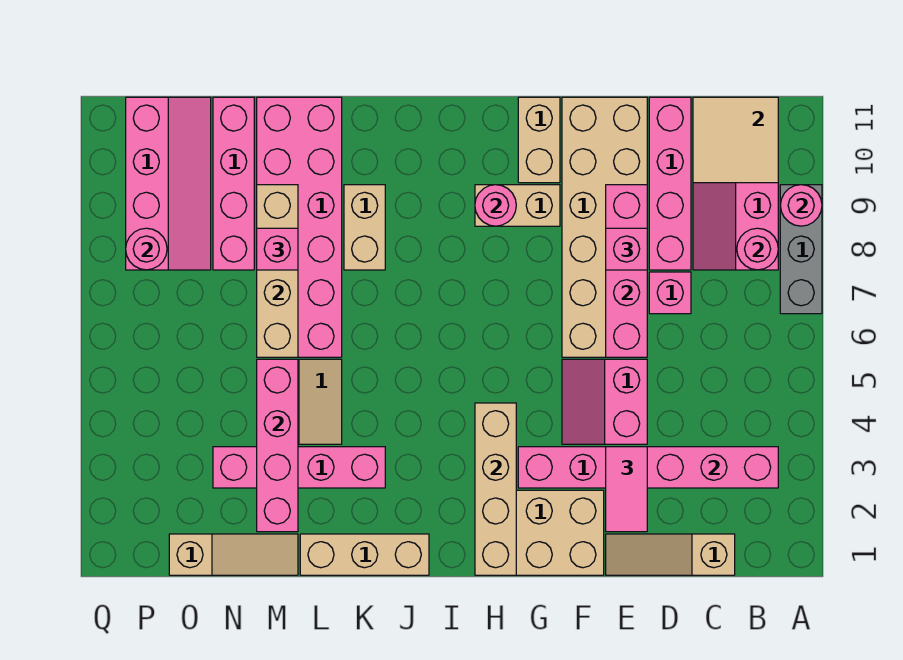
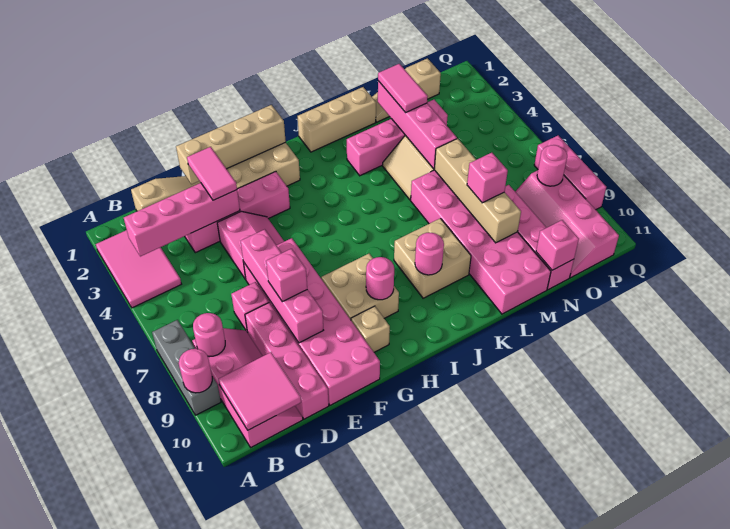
none -> pink tile A2:B4 level 1
tan tile B10:C11 level 2 -> pink tile B10:C11 level 2
tan brick E6:F11 level 1 -> pink brick E6:F11 level 1
tan brick G9:H9 level 1 -> tan brick G8:H9 level 1
tan brick G10:G11 level 1 -> tan brick G10 level 1
tan brick H1:H4 level 2 -> tan brick E1:H1 level 2
none -> pink round brick J9 level 2
tan brick K8:K9 level 1 -> tan brick J8:K9 level 1
none -> pink tile M2:M3 level 3
none -> pink brick N11 level 2
none -> pink brick Q7:Q9 level 1

